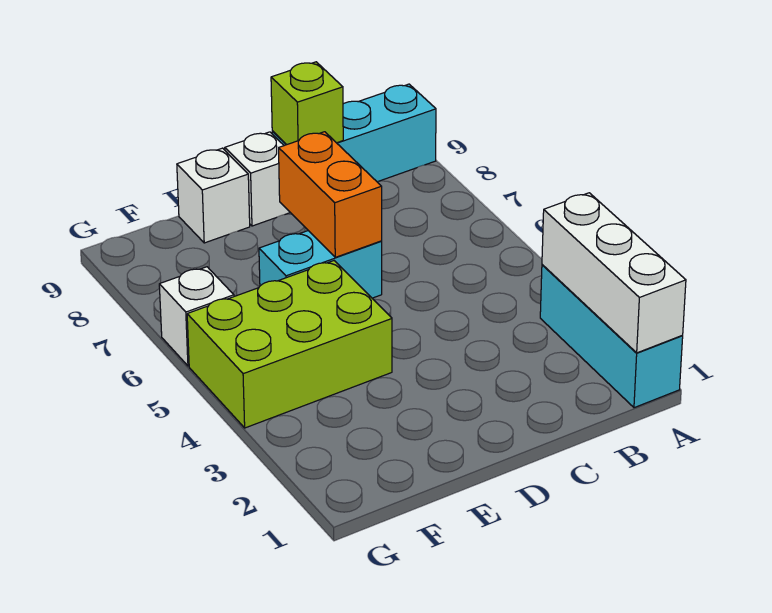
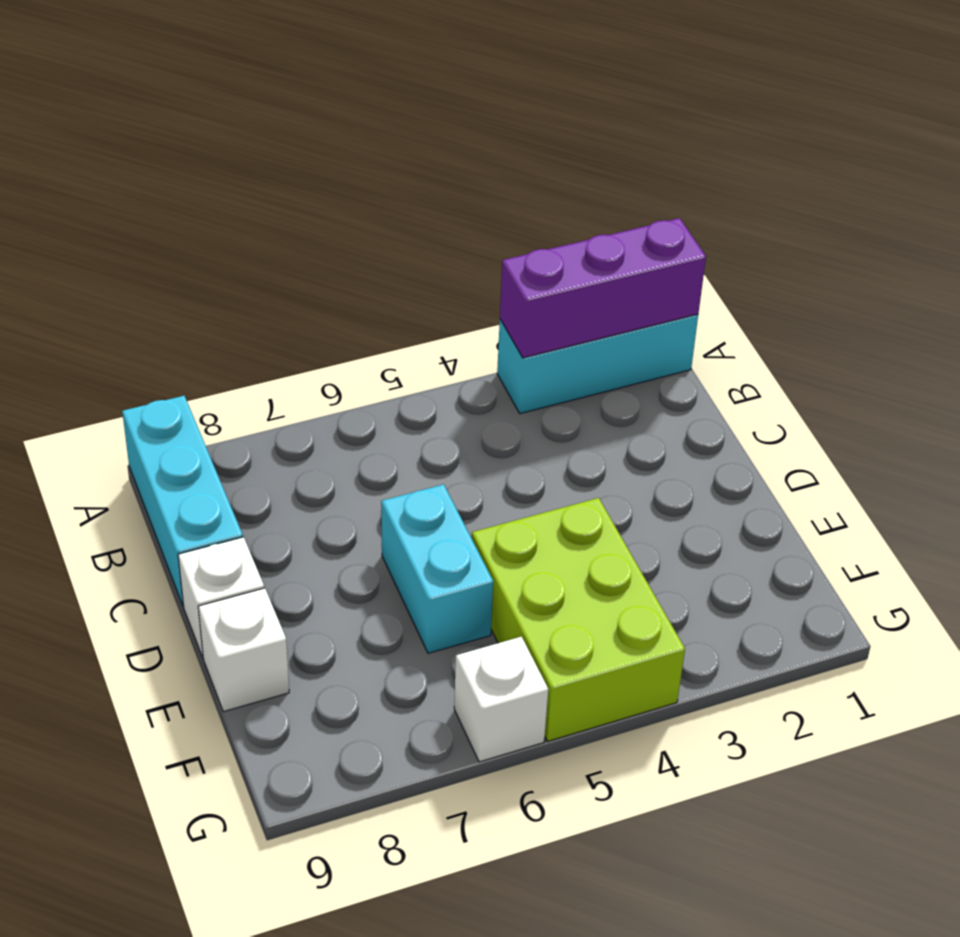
white brick A1:A3 level 2 -> purple brick A1:A3 level 2
lime brick C9 level 2 -> none
orange brick D6:D7 level 2 -> none

